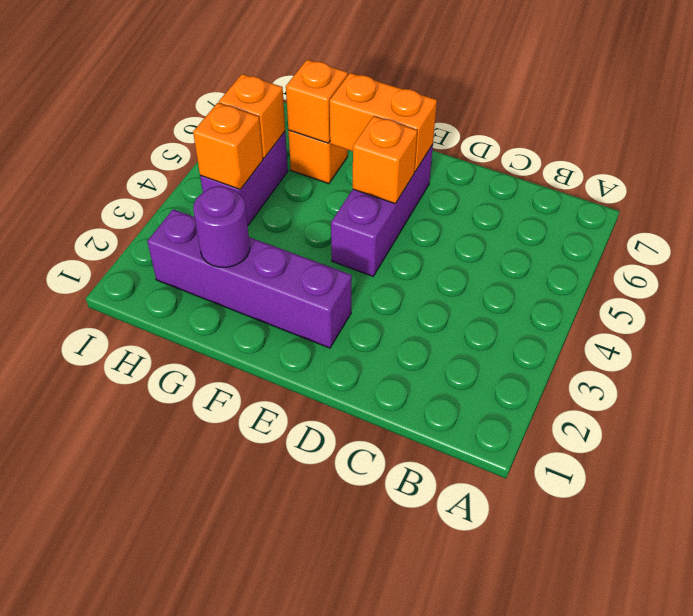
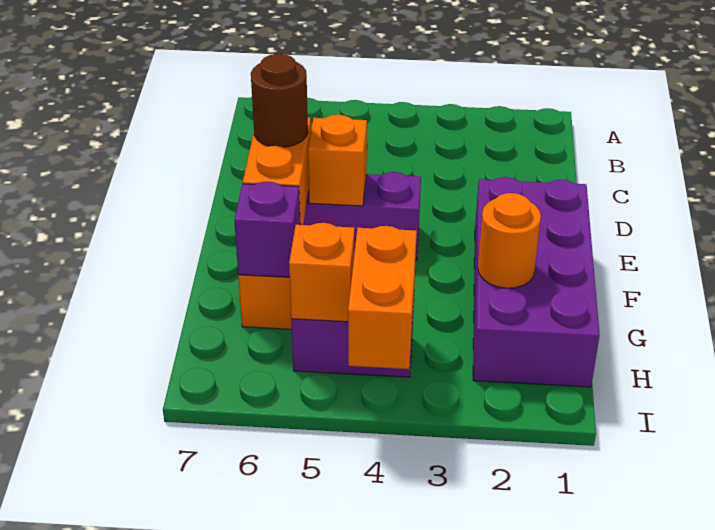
purple brick E2:H2 level 1 -> purple brick E1:H2 level 1
none -> brown round brick E6 level 3
purple round brick G2 level 2 -> orange round brick G2 level 2
orange brick G6 level 2 -> purple brick G6 level 2
orange brick H4 level 2 -> orange brick H4:I4 level 2

